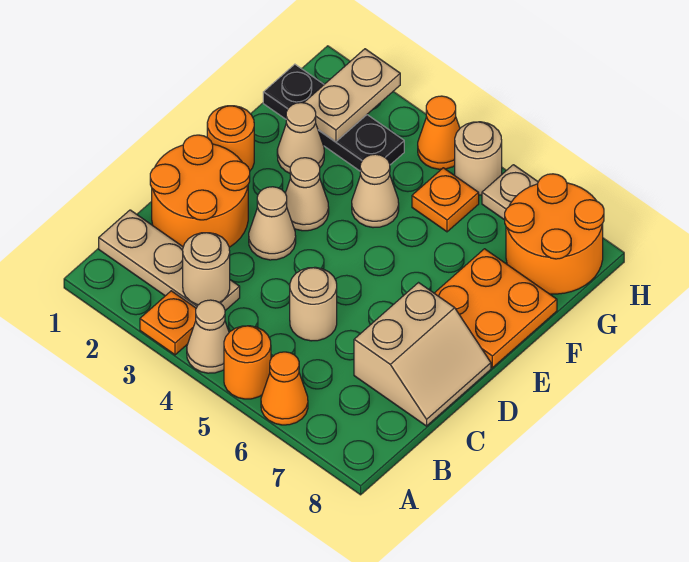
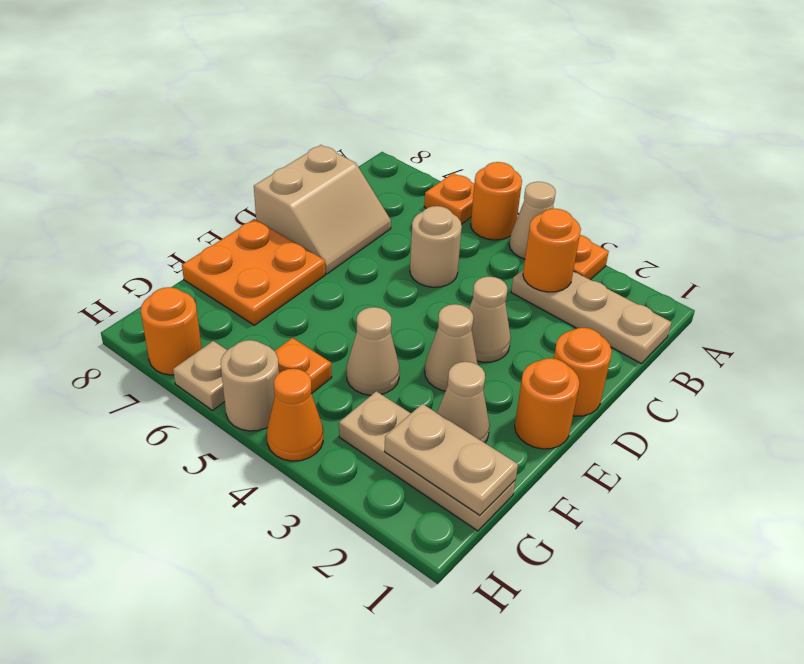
orange cone A6 level 1 -> orange plate A6 level 1
tan round brick B3 level 2 -> orange round brick B3 level 2
orange round brick C1:D2 level 1 -> orange round brick D1 level 1
tan slope C7:D8 level 1 top 7 -> tan slope C7:D8 level 1 top 8
black plate G1:G3 level 1 -> tan plate G1:G3 level 1
tan plate G2:H2 level 2 -> tan plate G1:G2 level 2
orange round brick G7:H8 level 1 -> orange round brick H7 level 1

